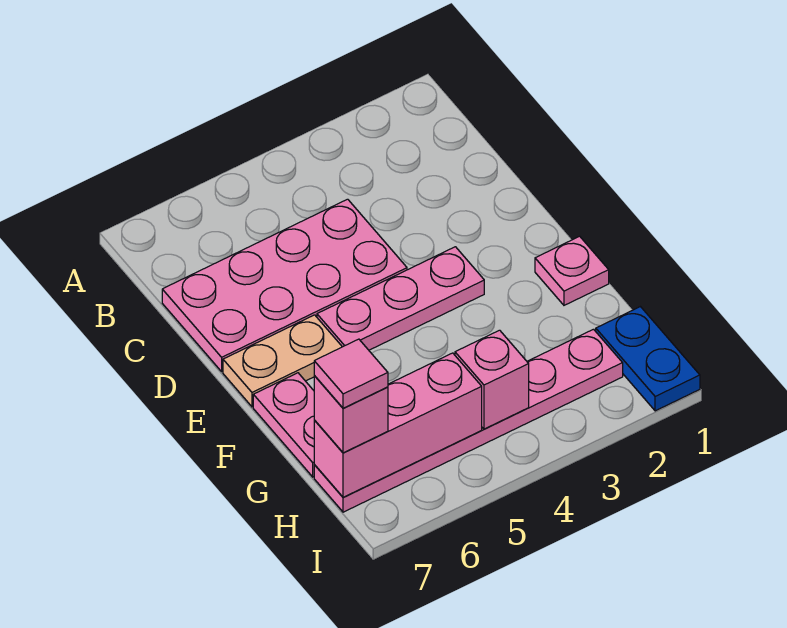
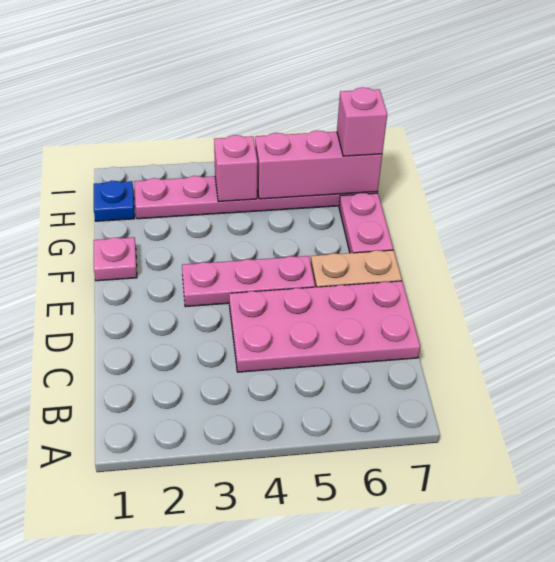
blue plate H1:I1 level 1 -> blue plate H1 level 1
pink tile H7 level 4 -> none

